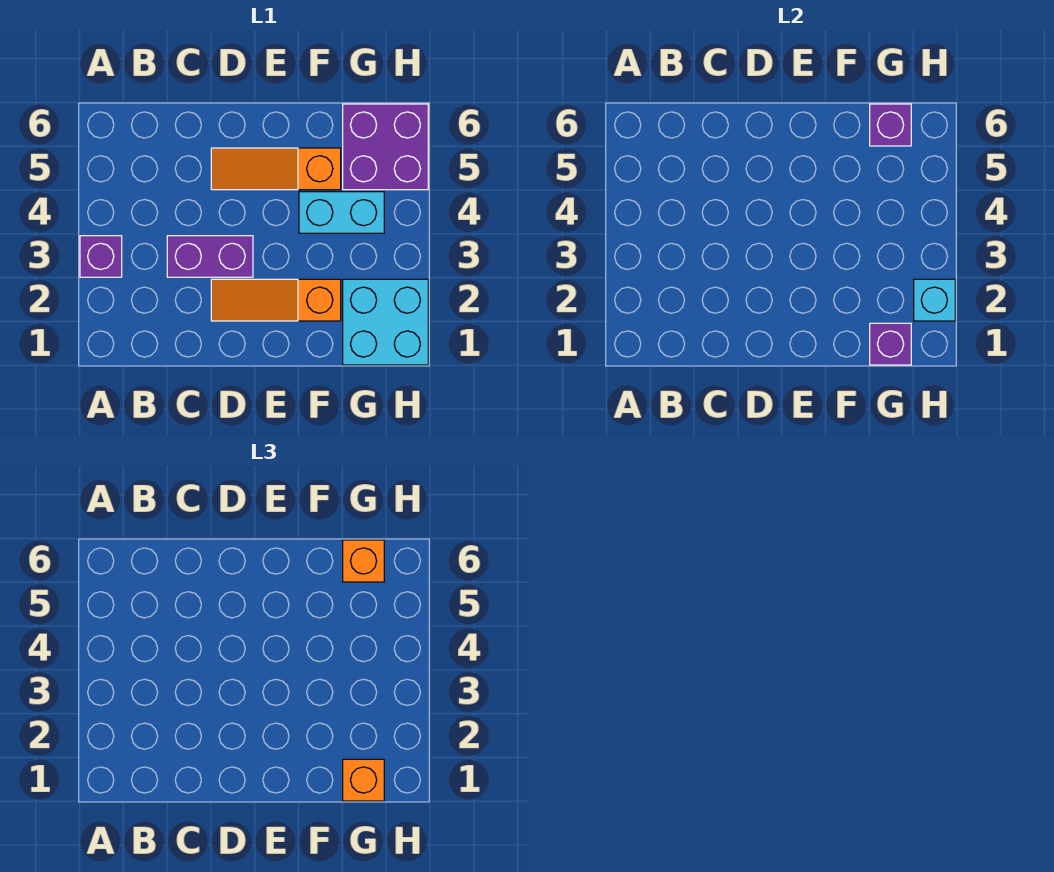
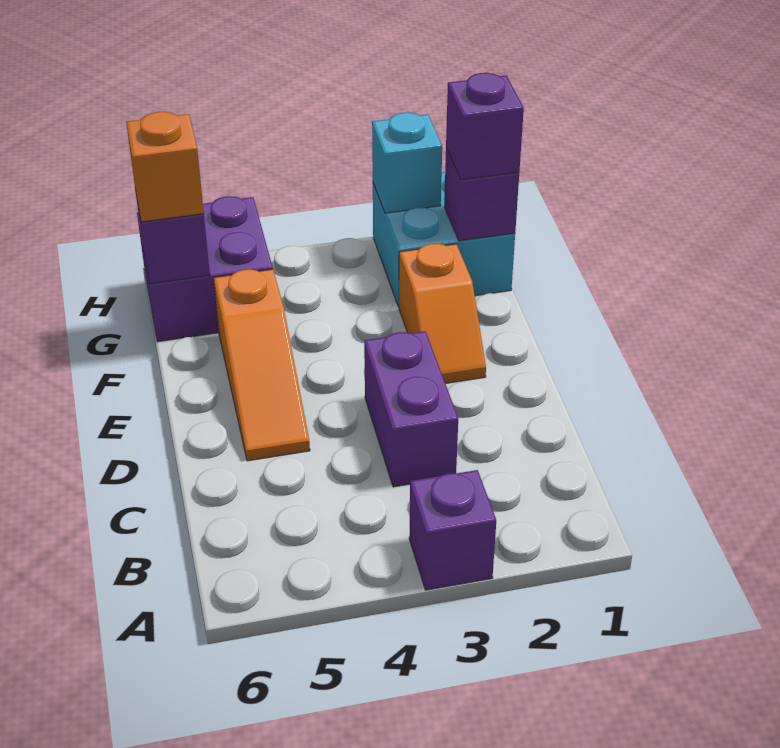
orange slope D2:F2 level 1 top F -> orange slope E2:F2 level 1 top F
cyan brick F4:G4 level 1 -> none
orange brick G1 level 3 -> purple brick G1 level 3

